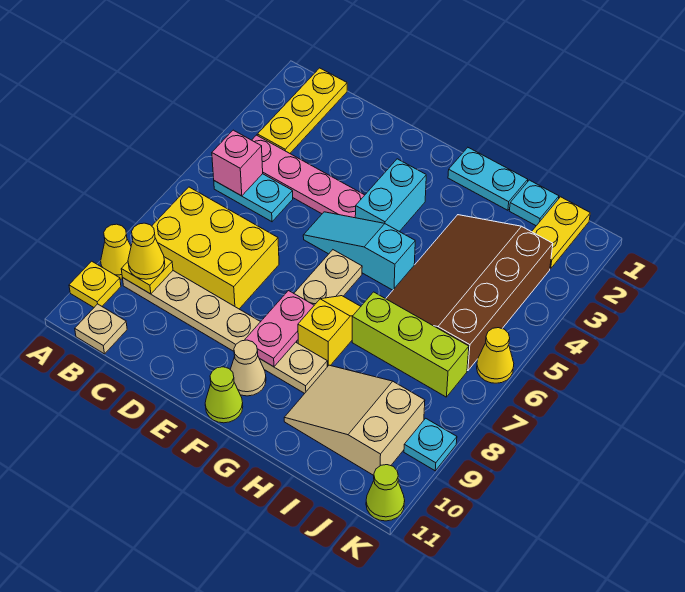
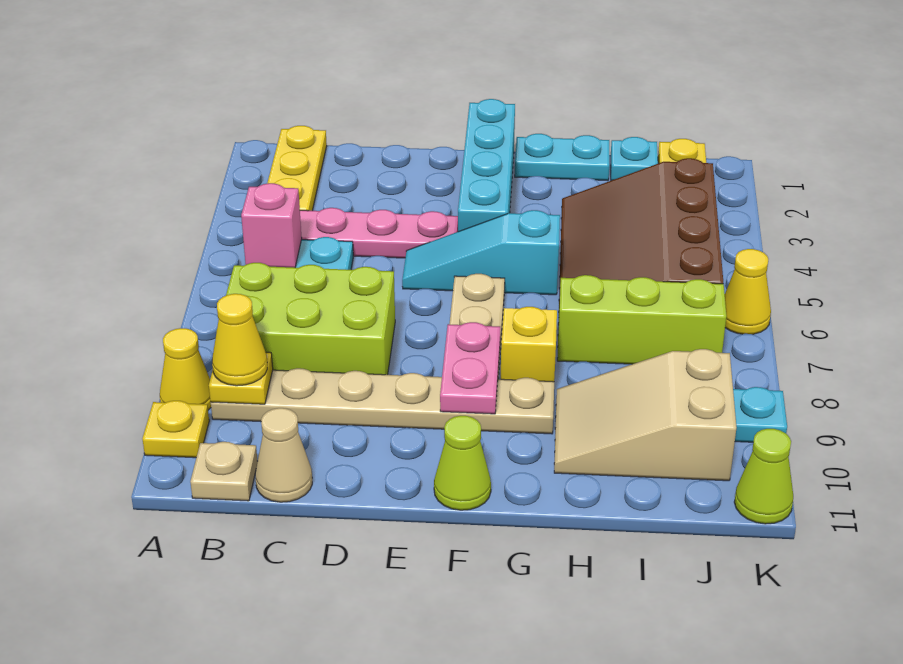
yellow brick B7:D8 level 1 -> lime brick B7:D8 level 1
cyan brick F3:F4 level 1 -> cyan brick F1:F4 level 1
tan cone F10 level 1 -> tan cone C11 level 1

